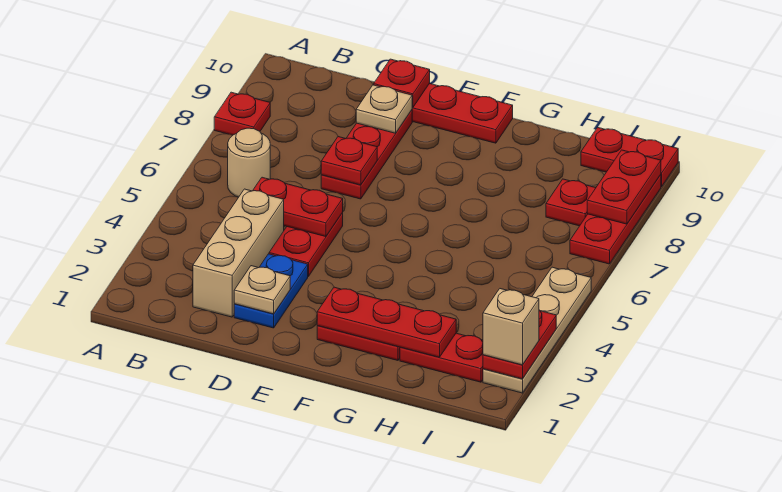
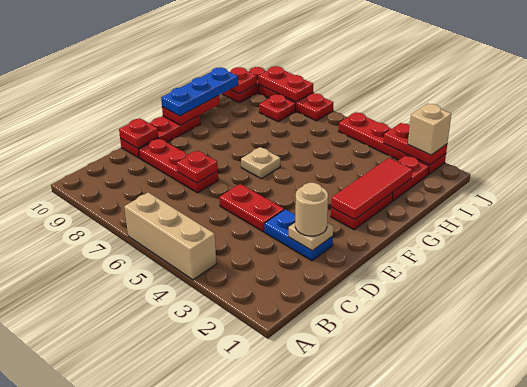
red plate A8 level 1 -> red plate I10 level 2
tan round brick B6 level 1 -> tan round brick D2 level 3
tan brick C2:C4 level 1 -> tan brick A4:A6 level 1
red plate C5:D5 level 2 -> red plate F10:G10 level 2
tan plate D9 level 2 -> tan plate F6 level 1
red plate F2:H2 level 2 -> red tile F2:H2 level 2
none -> blue plate F10:H10 level 3
tan plate J2:J5 level 1 -> red plate J2:J5 level 1

